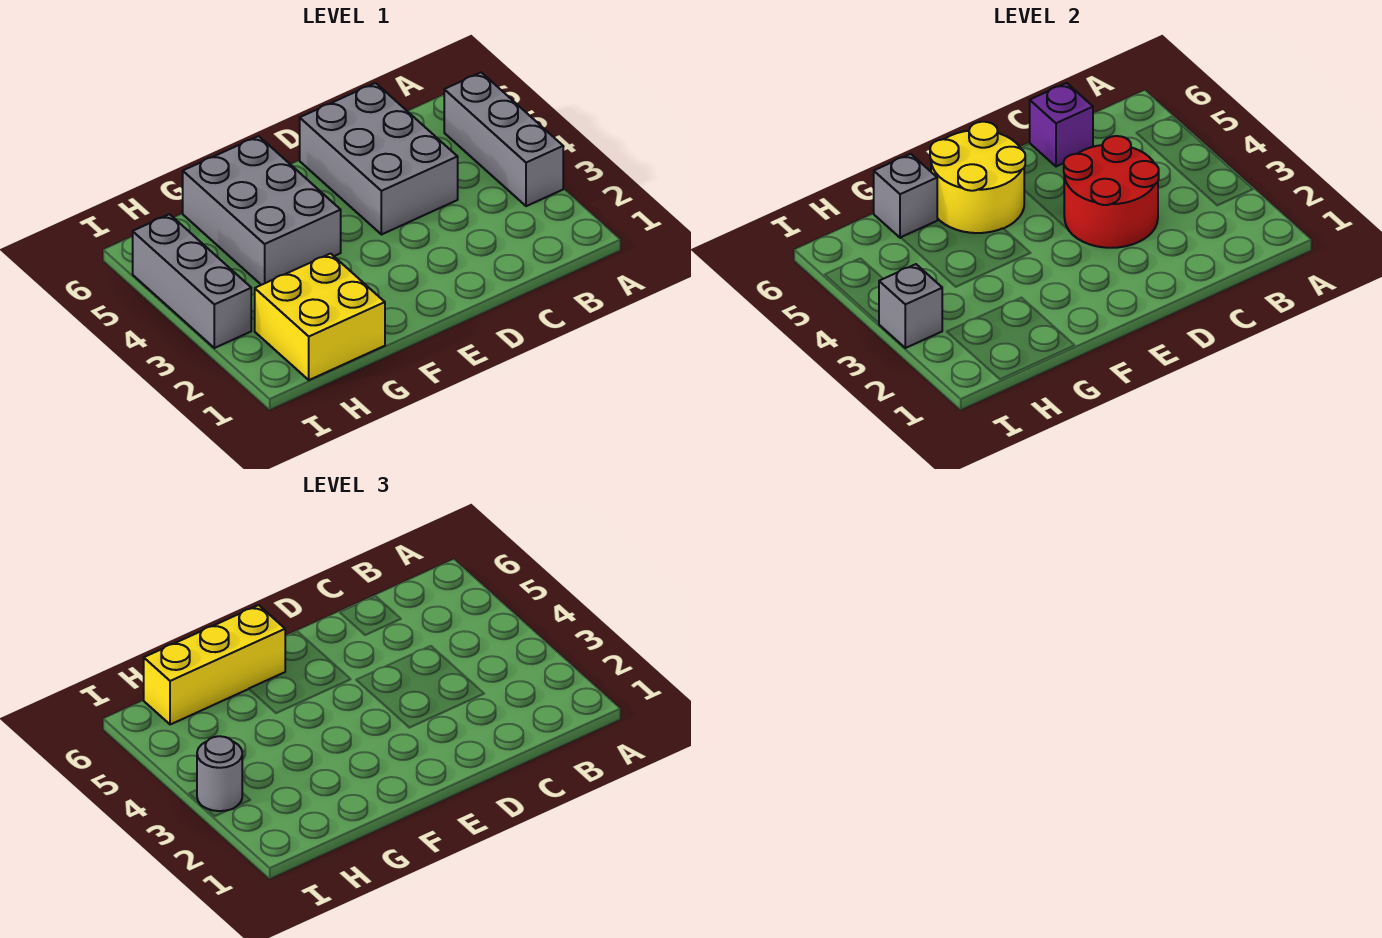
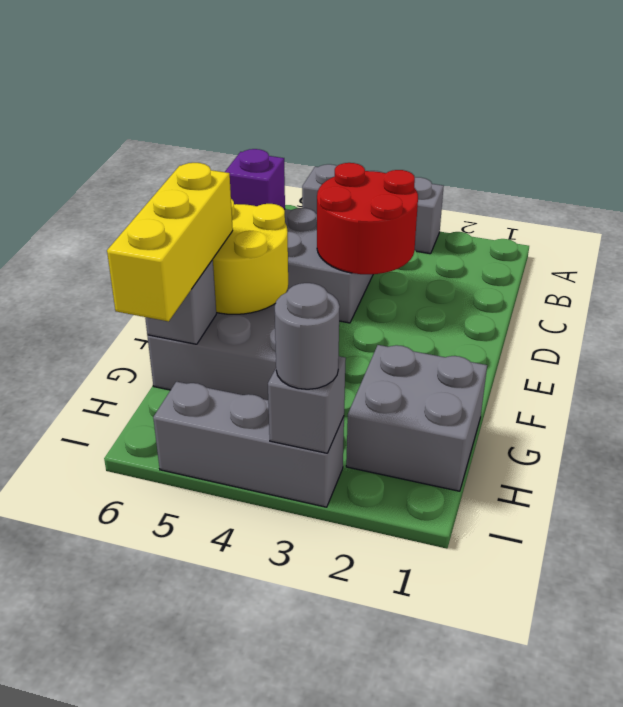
yellow brick G1:H2 level 1 -> grey brick G1:H2 level 1

